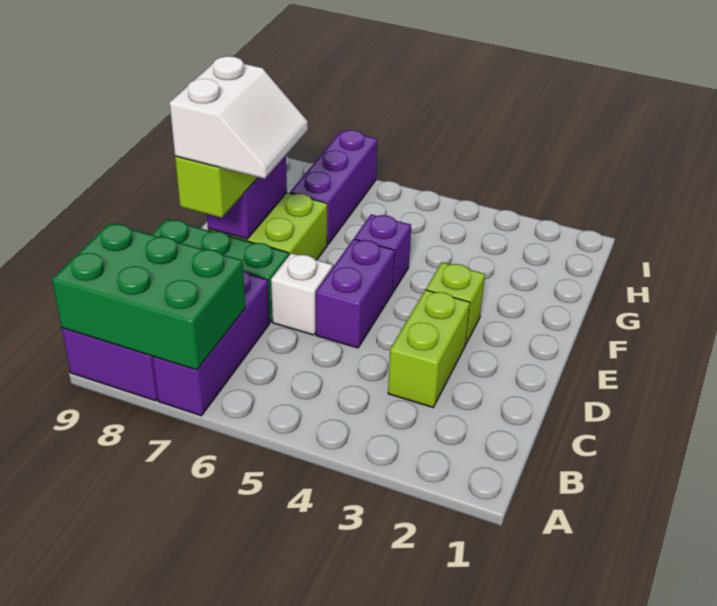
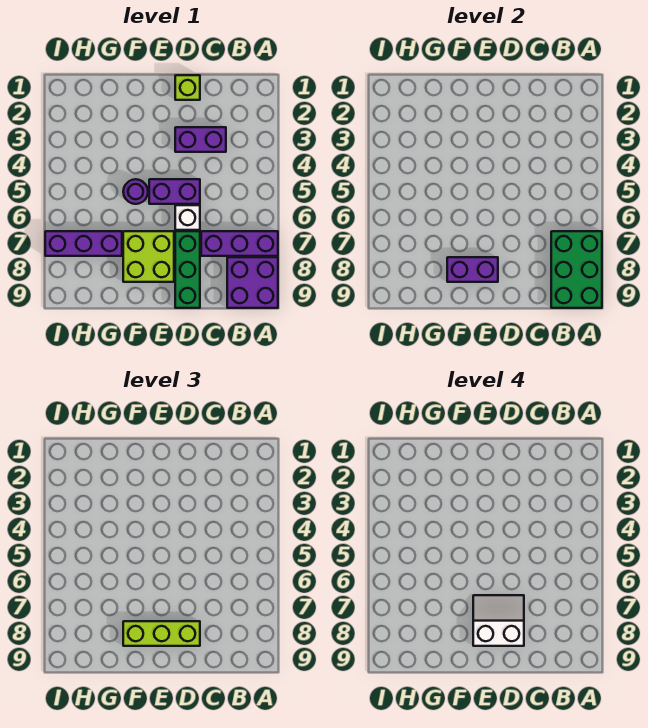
lime brick C3:D3 level 1 -> purple brick C3:D3 level 1
lime brick E3 level 1 -> lime brick D1 level 1
purple brick F5 level 1 -> purple round brick F5 level 1

